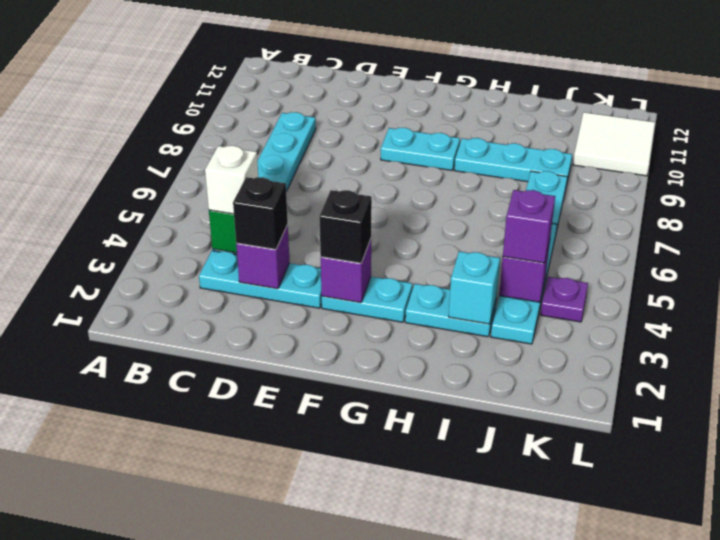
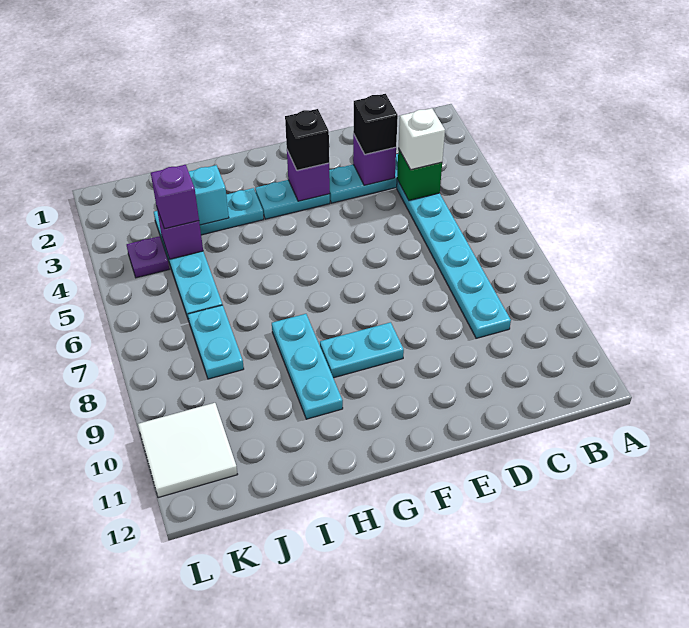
cyan plate H9:J9 level 1 -> cyan plate H8:H10 level 1

